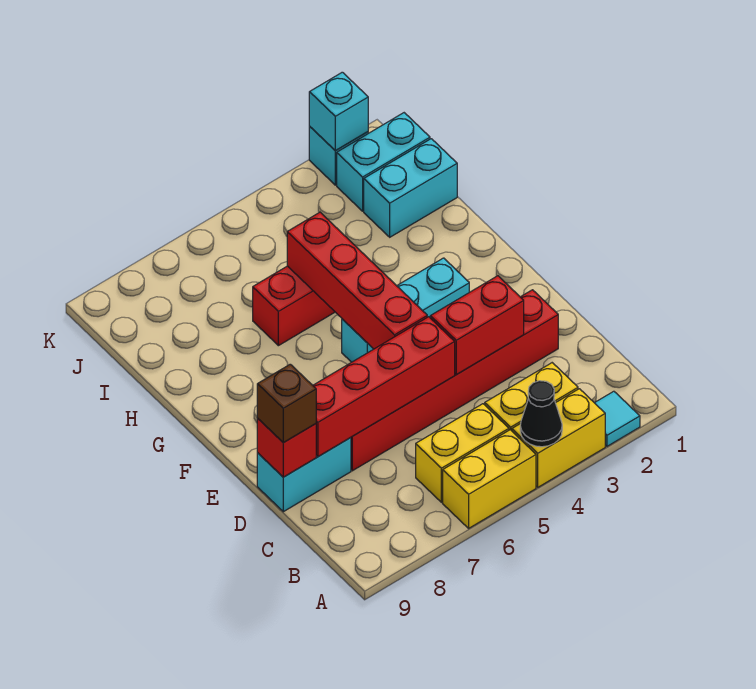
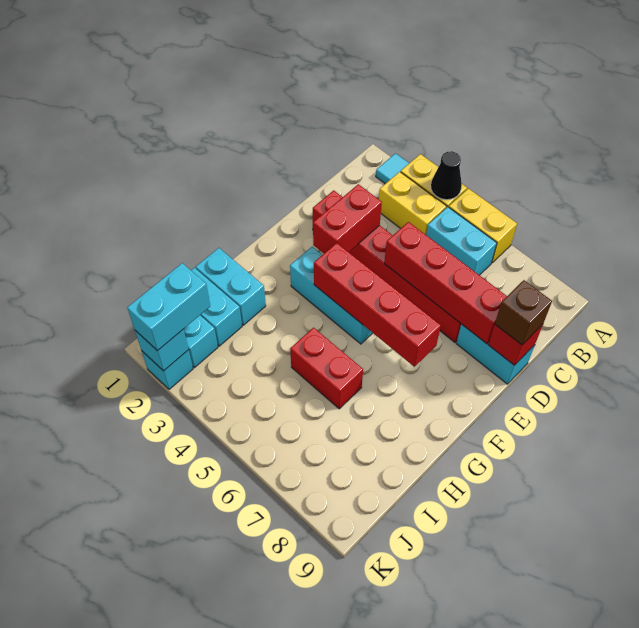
yellow brick B5:B6 level 1 -> cyan brick B5:B6 level 1
red brick D3:D4 level 2 -> red brick D3:E3 level 2
red brick E5:H5 level 2 -> red brick F4:F7 level 2
none -> cyan brick H1:H2 level 1
none -> cyan brick J2:K2 level 3

